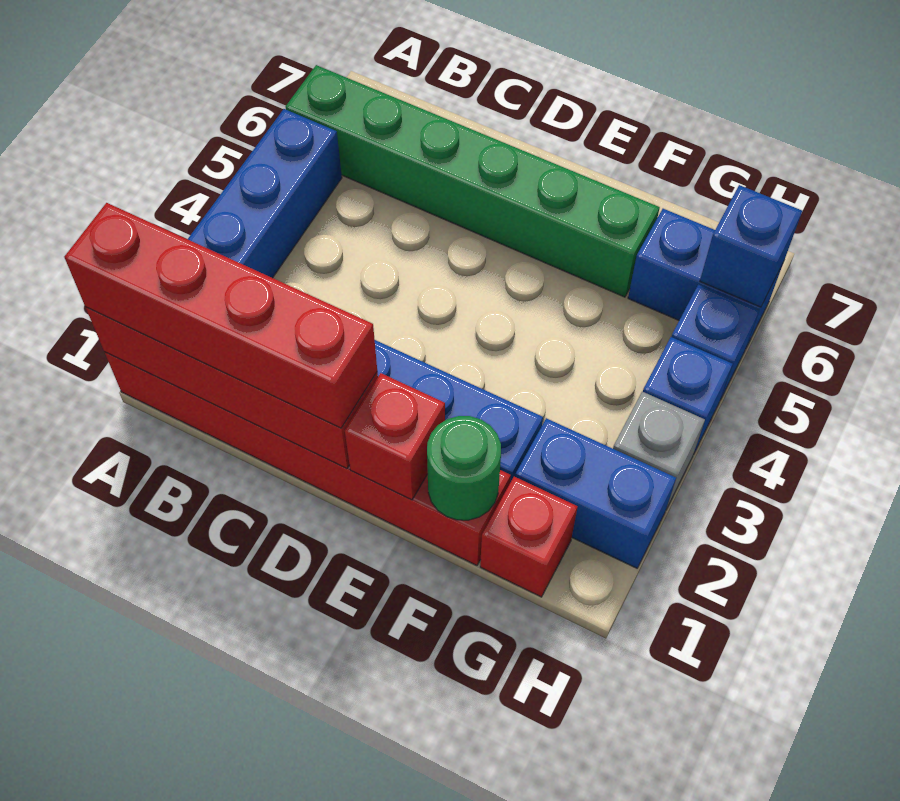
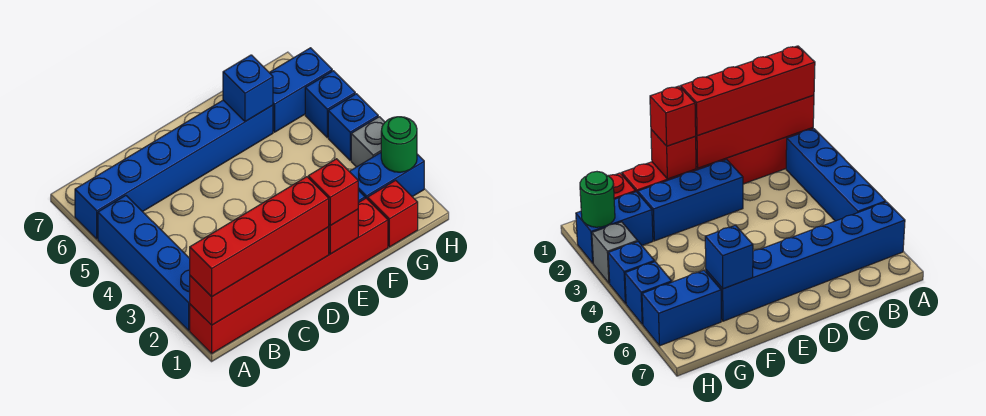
green brick A6:F6 level 1 -> blue brick A6:F6 level 1
none -> red brick E1 level 3
green round brick F1 level 2 -> green round brick H2 level 2
blue brick H6 level 2 -> blue brick F6 level 2

